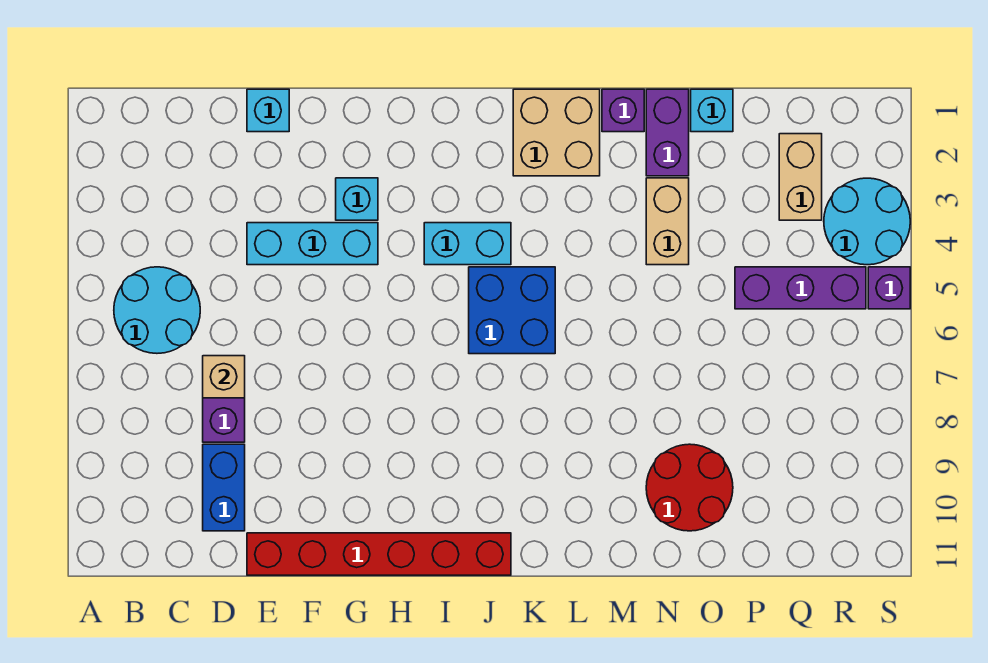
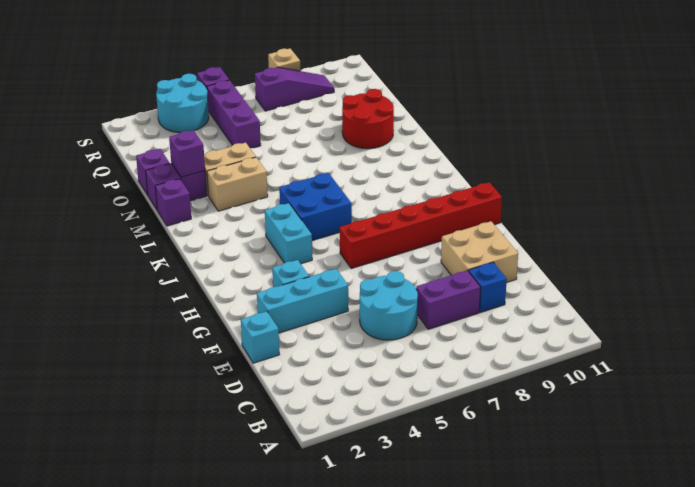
cyan round brick B5:C6 level 1 -> cyan round brick D5:E6 level 1
tan brick D7 level 2 -> tan brick S8 level 1
blue brick D9:D10 level 1 -> blue brick D9 level 1
cyan brick E4:G4 level 1 -> cyan brick F2:F4 level 1
red brick E11:J11 level 1 -> red brick H6:H11 level 1
tan brick K1:L2 level 1 -> tan brick E9:F10 level 1
none -> purple brick N2 level 2
cyan brick O1 level 1 -> purple brick O1 level 1
tan brick Q2:Q3 level 1 -> tan brick M3:M4 level 1
none -> purple slope R7:R9 level 1 top 7

